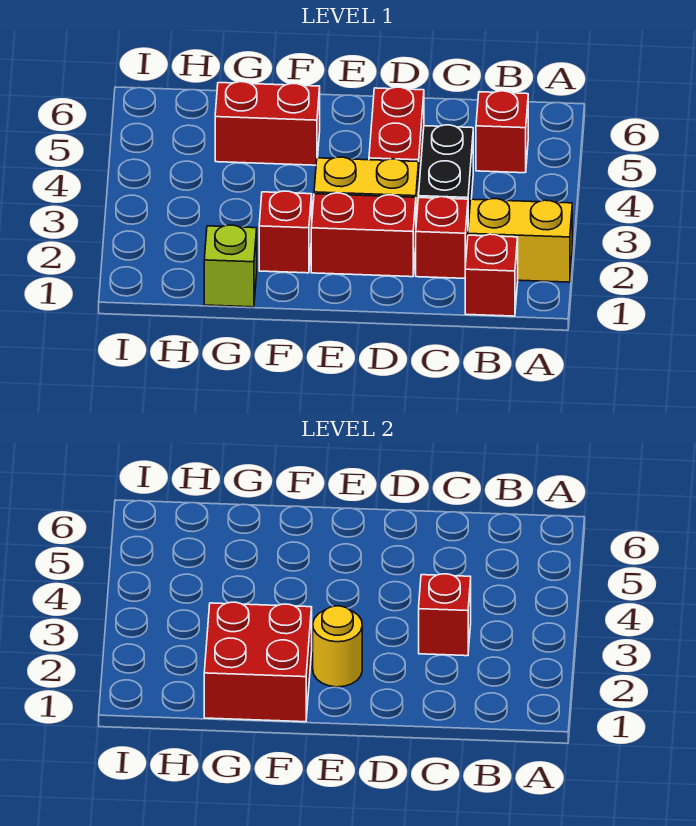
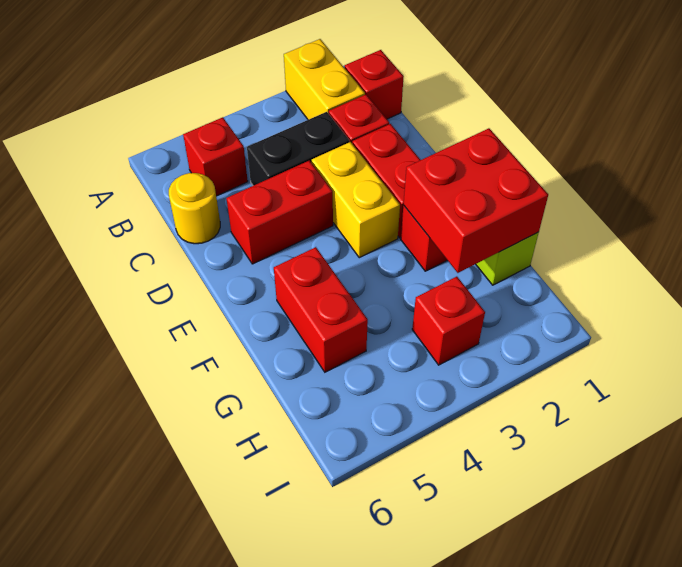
red brick C3 level 2 -> red brick H3 level 1
yellow round brick E2 level 2 -> yellow round brick C6 level 1

